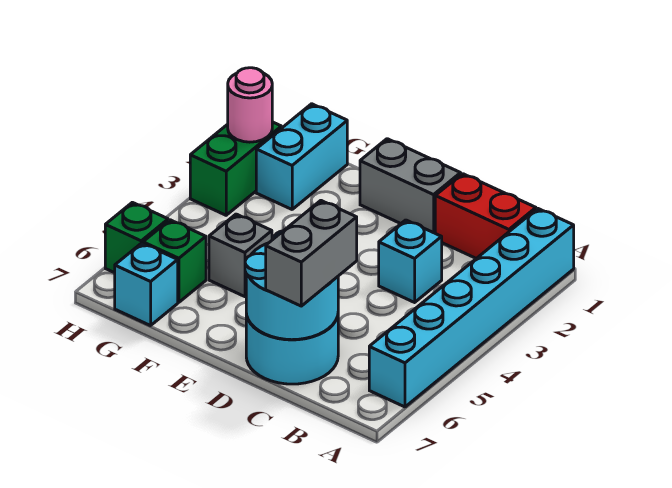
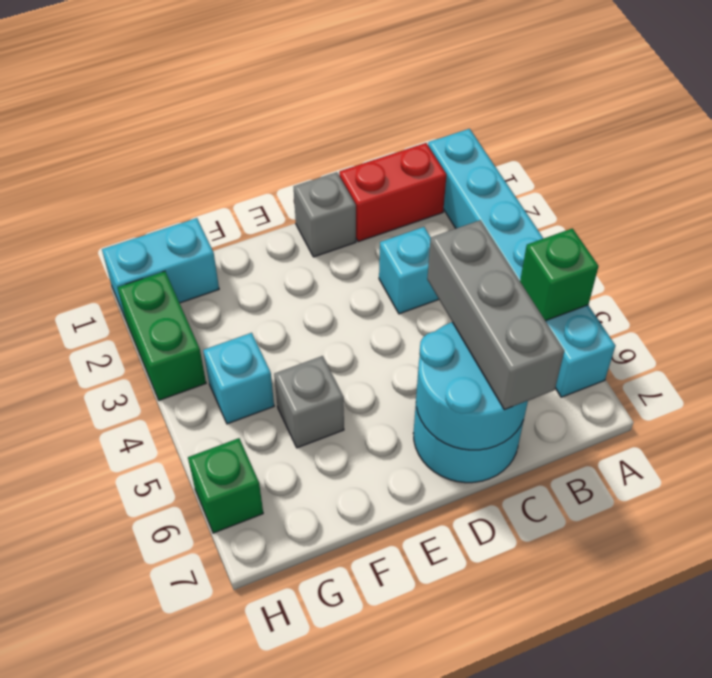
grey brick C6:C7 level 3 -> grey brick C5:C7 level 3
grey brick D1:E1 level 1 -> grey brick D1 level 1
cyan brick G1:G2 level 1 -> cyan brick G1:H1 level 1
green brick G6 level 1 -> green brick A5 level 2
cyan brick G7 level 1 -> cyan brick G4 level 1
pink round brick H2 level 2 -> none

